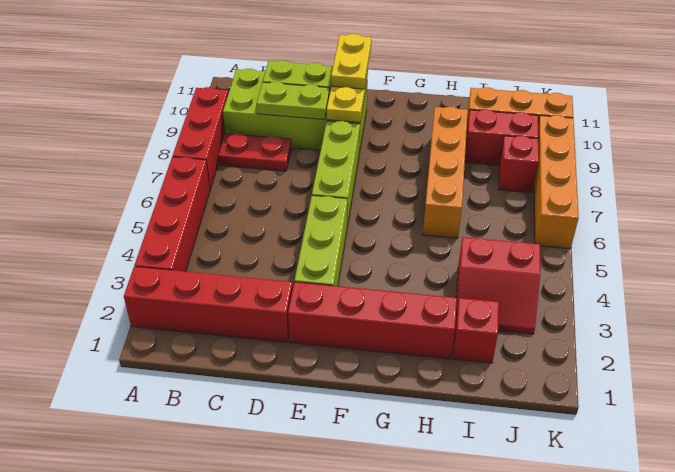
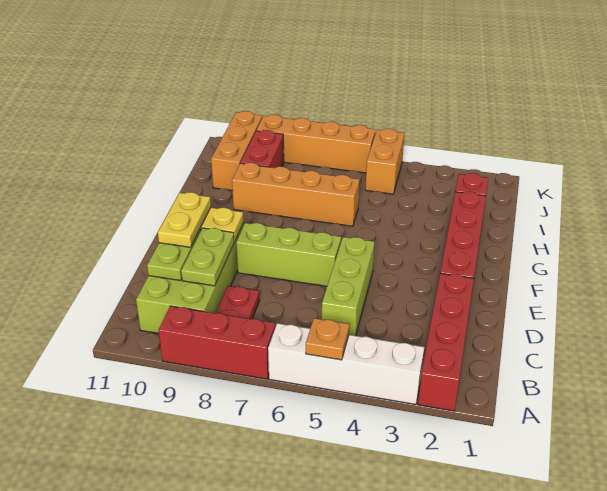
red brick A3:A6 level 1 -> white brick A3:A6 level 1
none -> orange plate A5 level 2
lime brick E3:E5 level 1 -> lime brick C5:E5 level 1
yellow plate E10:E11 level 3 -> yellow plate D10:E10 level 3
red slope I3:J4 level 1 top 4 -> none
none -> orange brick J5:K5 level 1
red brick J8 level 1 -> none

